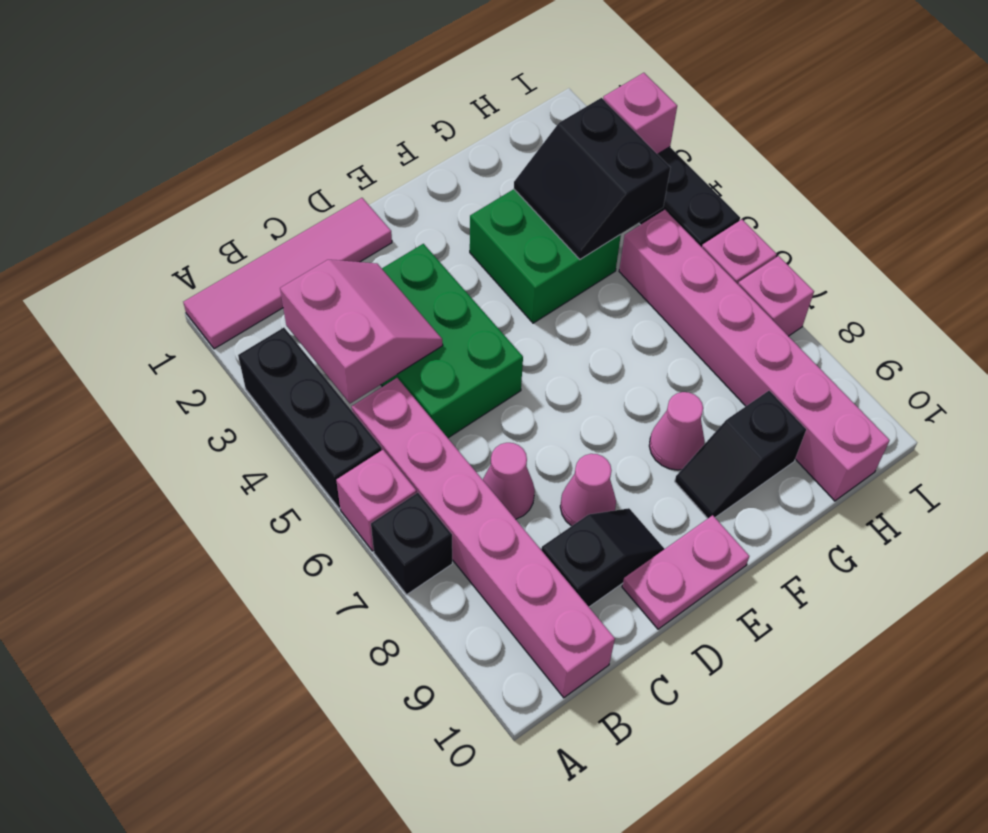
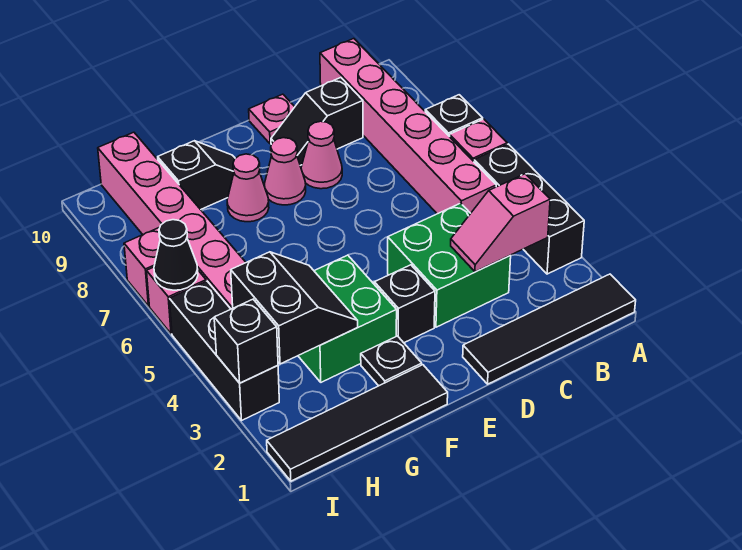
pink tile A1:D1 level 1 -> black tile A1:D1 level 1
pink slope B3:C4 level 2 top B -> pink slope B3:C3 level 2 top B
green brick C3:D5 level 1 -> green brick C3:D4 level 1
pink cone C7 level 1 -> pink cone E8 level 1
pink plate D10:E10 level 1 -> pink plate D10 level 1
none -> black brick E3 level 1
none -> black tile F1:I1 level 1
none -> black plate F2 level 1
pink brick I3 level 2 -> black brick I3 level 2
none -> black cone I6 level 2

